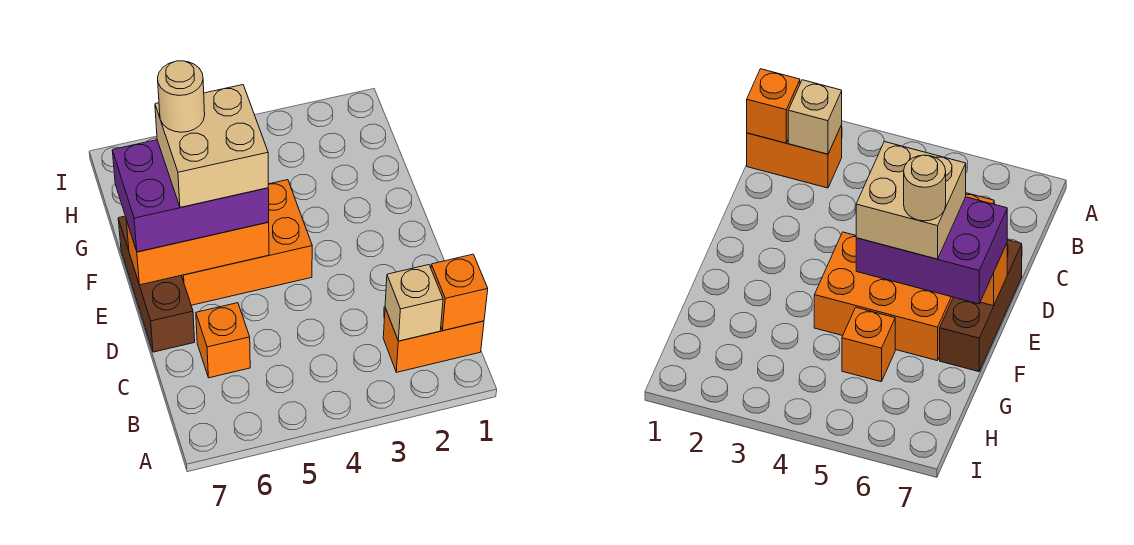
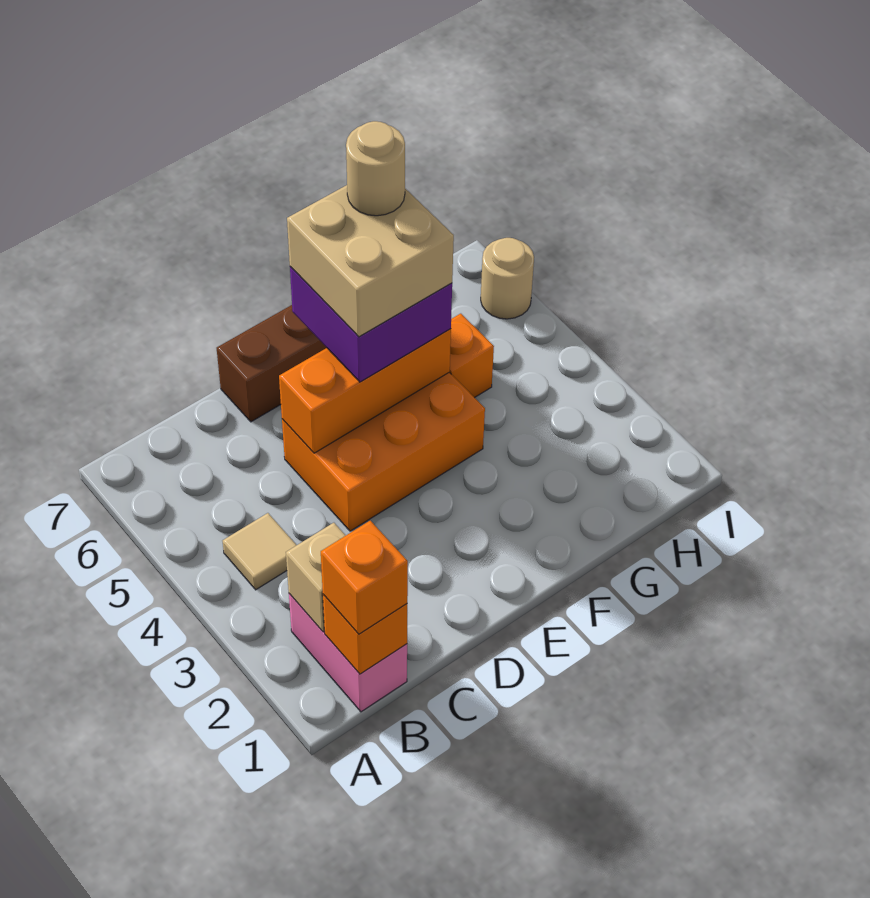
orange brick B1:B2 level 1 -> pink brick B1:B2 level 1
none -> tan tile B4 level 1
orange brick C6 level 1 -> orange brick B1 level 3
orange brick E4:F6 level 1 -> orange brick D4:F5 level 1
orange brick E5:E7 level 2 -> orange brick D5:F5 level 2
purple brick E5:F7 level 3 -> purple brick E5:F6 level 3
none -> tan round brick I6 level 1

